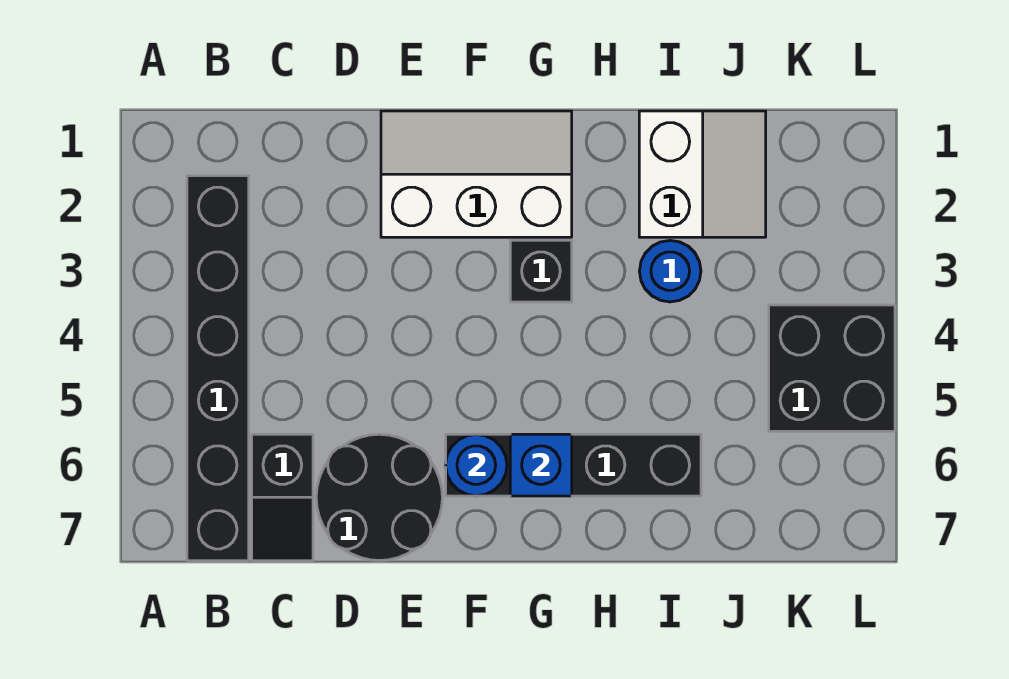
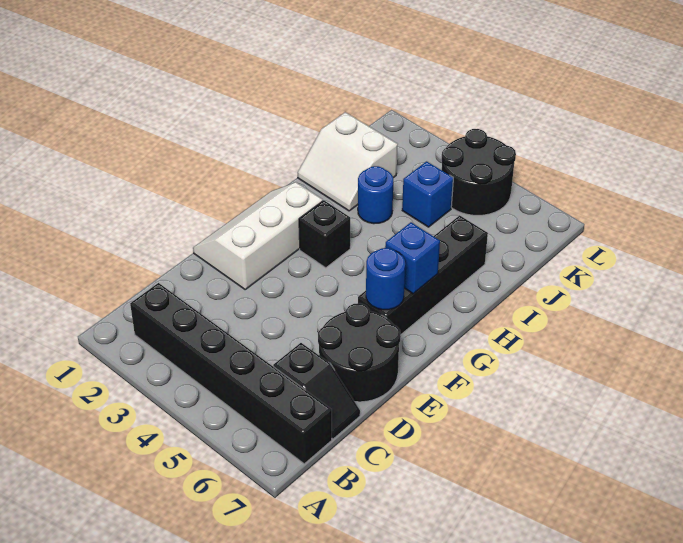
white slope I1:J2 level 1 top I -> white slope I1:J2 level 1 top J
none -> blue brick J4 level 1
black brick K4:L5 level 1 -> black round brick K4:L5 level 1

